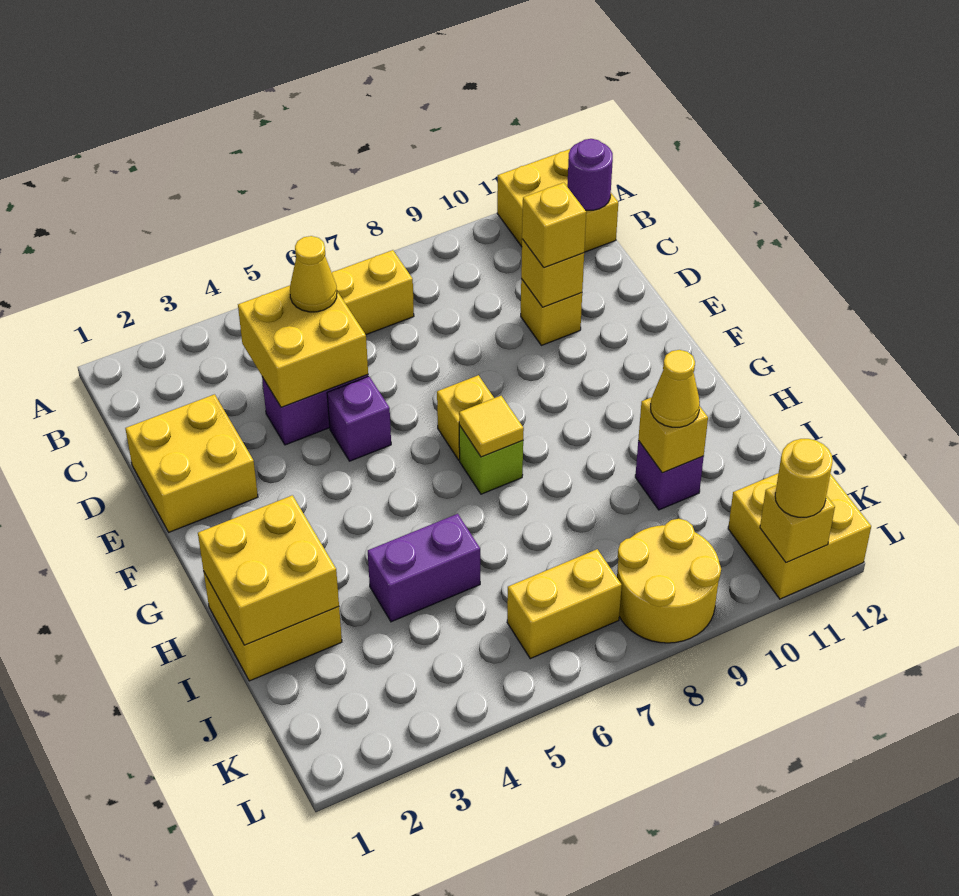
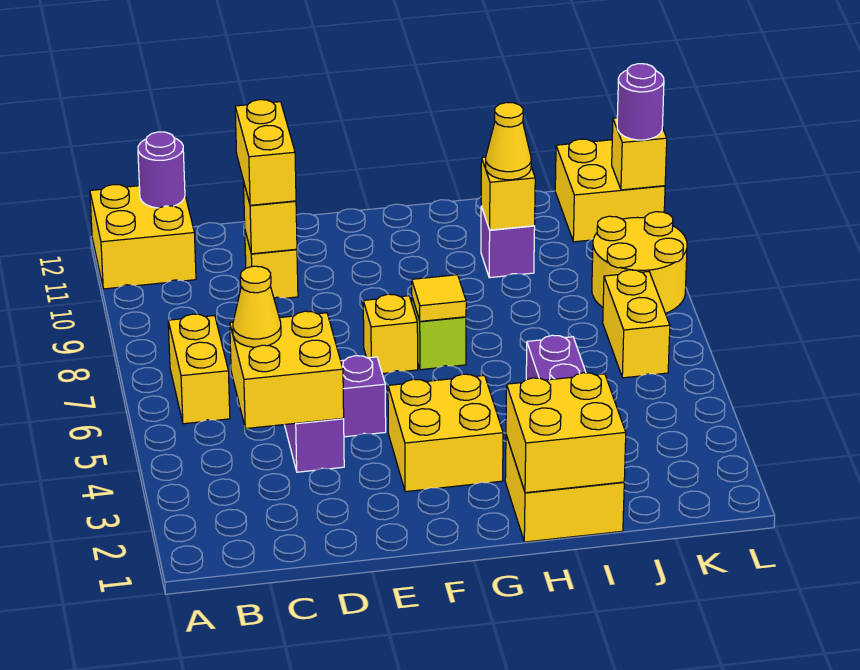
yellow brick D1:E2 level 1 -> yellow brick F3:G4 level 1
yellow brick D10 level 3 -> yellow brick D10:D11 level 3
yellow round brick L11 level 3 -> purple round brick L11 level 3

